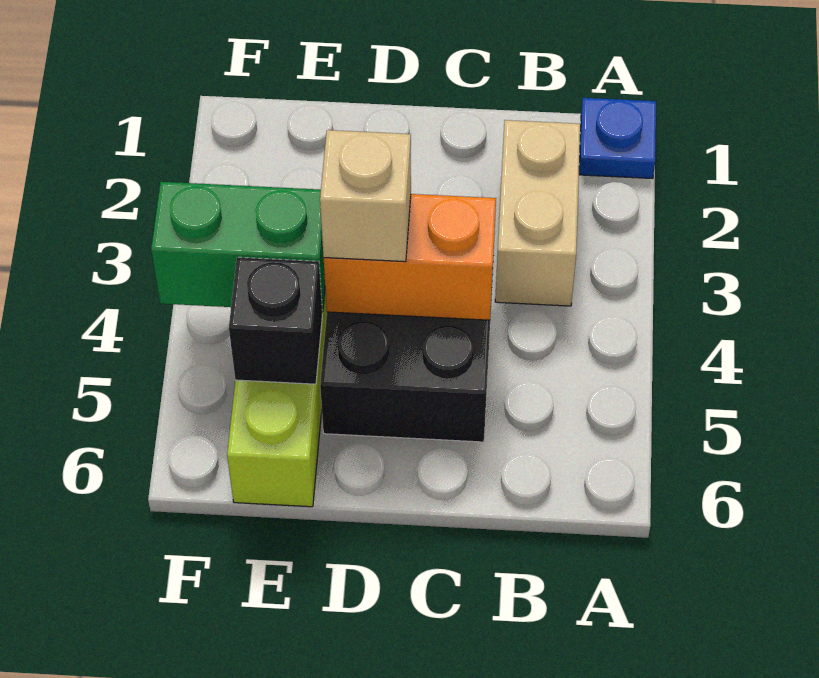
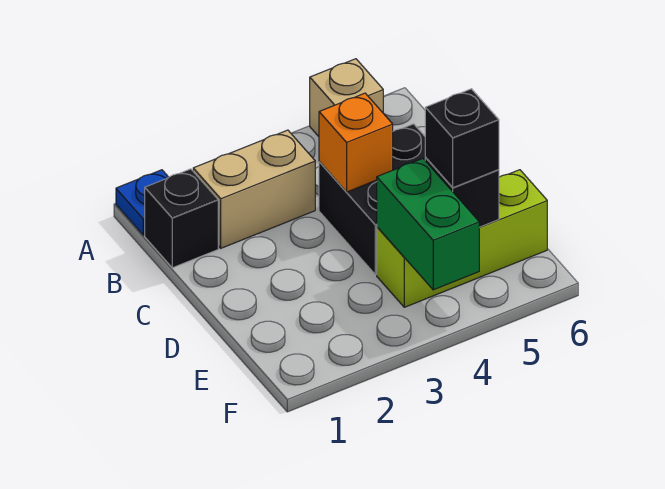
none -> black brick B1 level 1
orange brick C4:D4 level 2 -> orange brick C4 level 2
tan brick D4 level 3 -> tan brick A5 level 1
none -> black brick E5 level 3

